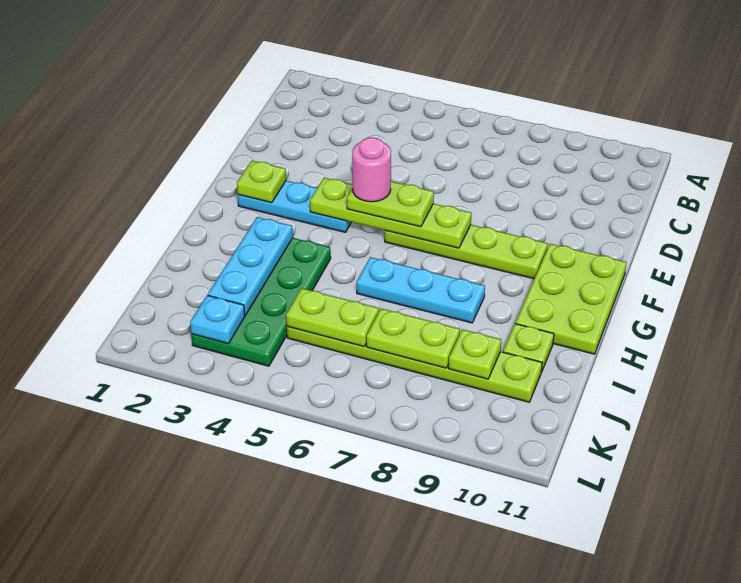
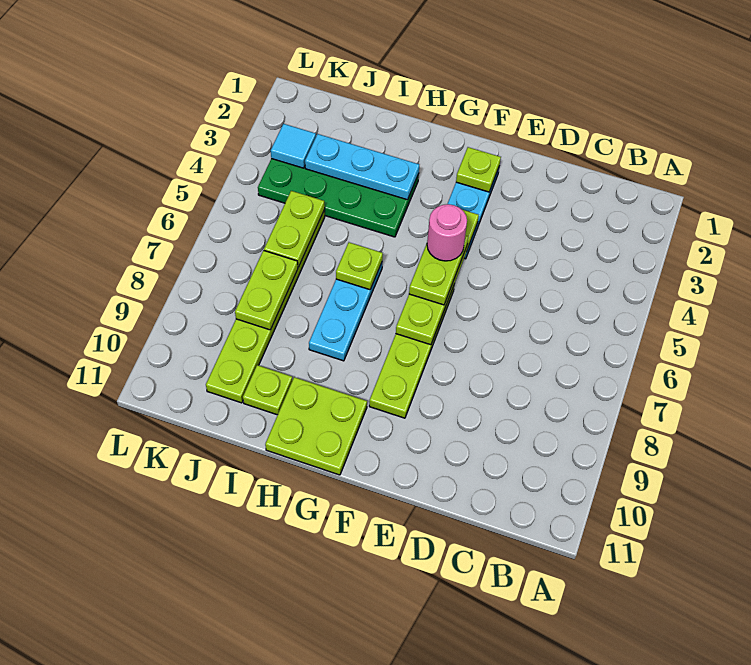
lime plate F10:H11 level 1 -> lime plate G10:H11 level 1
lime plate J9 level 2 -> lime plate H6 level 2
cyan plate K3 level 2 -> cyan tile K3 level 2

